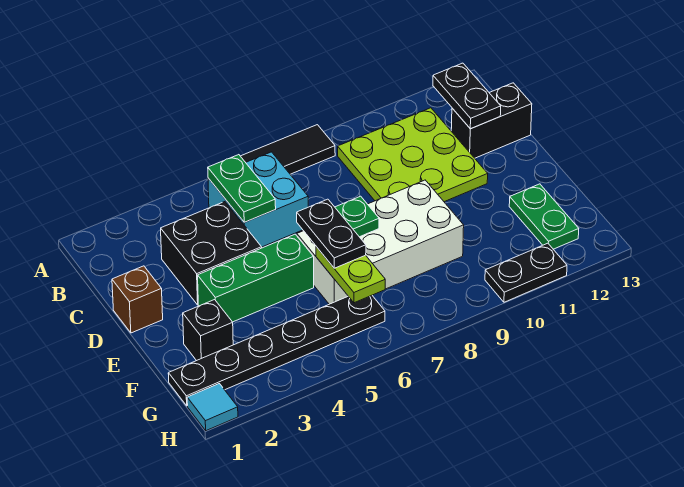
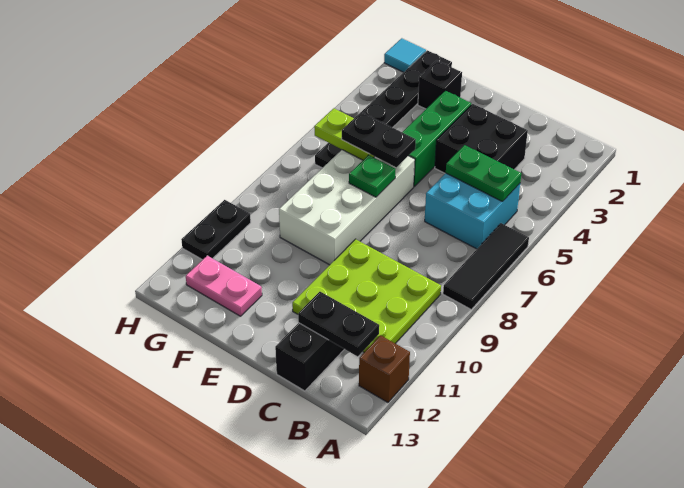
brown brick D1 level 1 -> brown brick A12 level 1
green plate F12:G12 level 1 -> pink plate F12:G12 level 1

